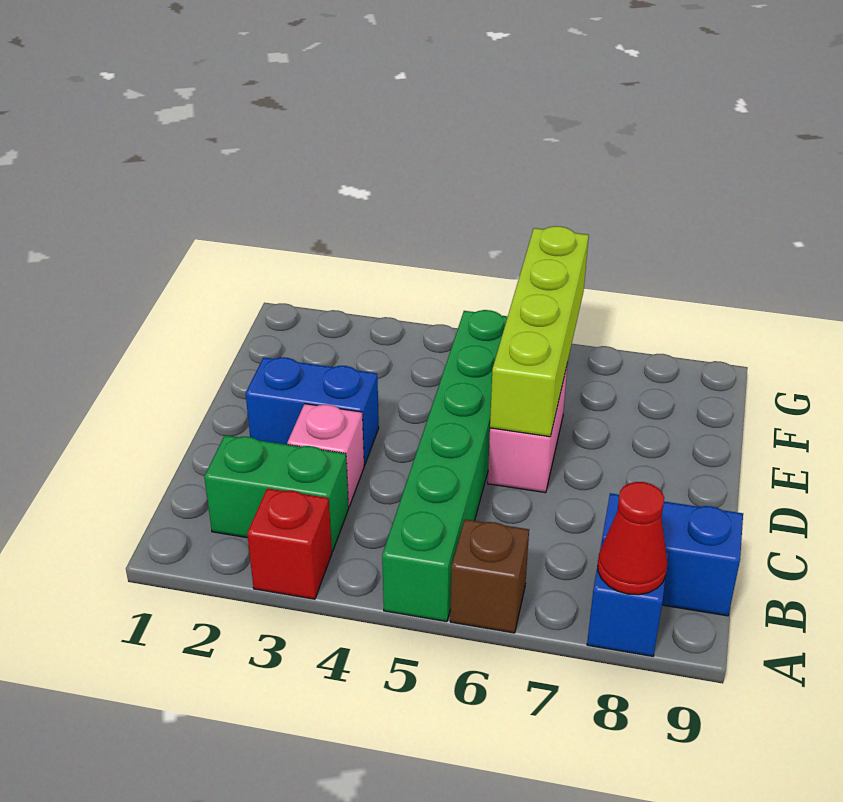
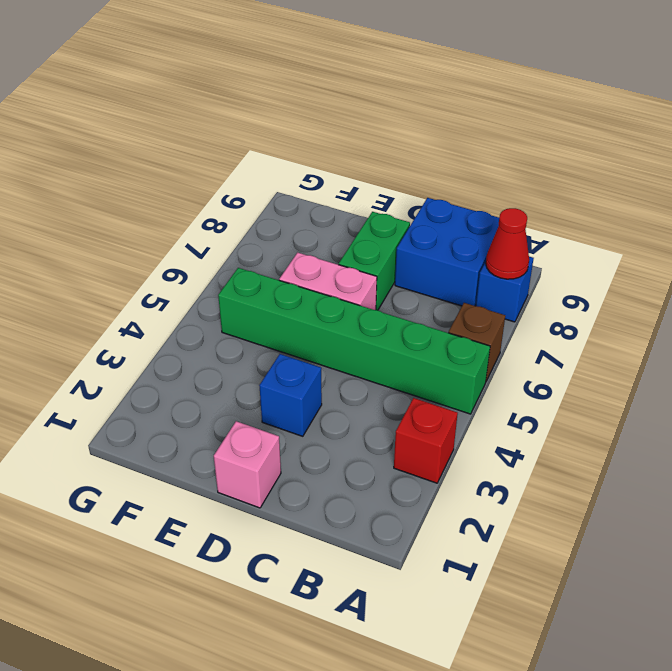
green brick B2:B3 level 1 -> green brick D7:D8 level 1
blue brick B8:B9 level 1 -> blue brick B8:C9 level 1
pink brick C3 level 1 -> pink brick D1 level 1
blue brick D2:D3 level 1 -> blue brick D3 level 1
lime brick D6:G6 level 2 -> none

